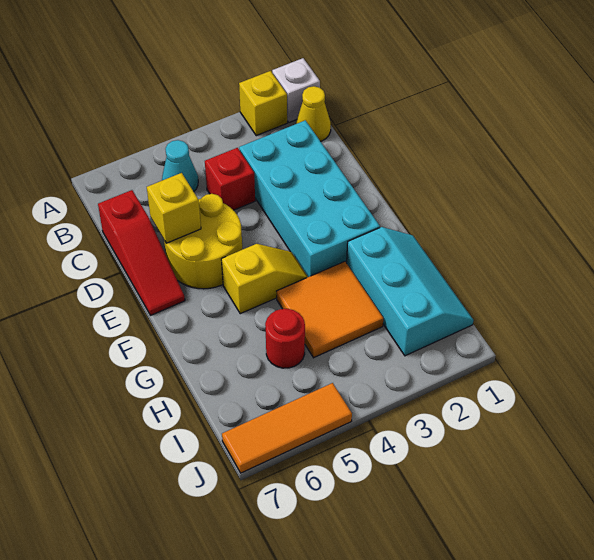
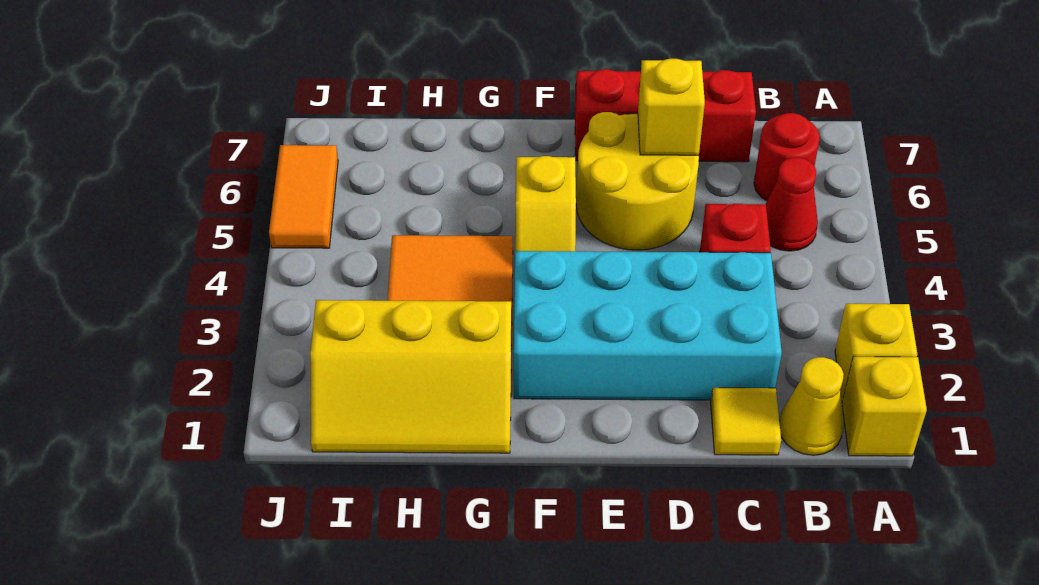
white brick A1 level 1 -> yellow brick A1 level 1
cyan cone B5 level 1 -> red cone B5 level 1
none -> yellow tile C1 level 1
red slope C7:E7 level 1 top C -> red brick C7:E7 level 1
cyan slope G1:I2 level 1 top 2 -> yellow slope G1:I2 level 1 top 2
red round brick H5 level 1 -> red round brick B6 level 1
orange tile J5:J7 level 1 -> orange tile J5:J6 level 1

